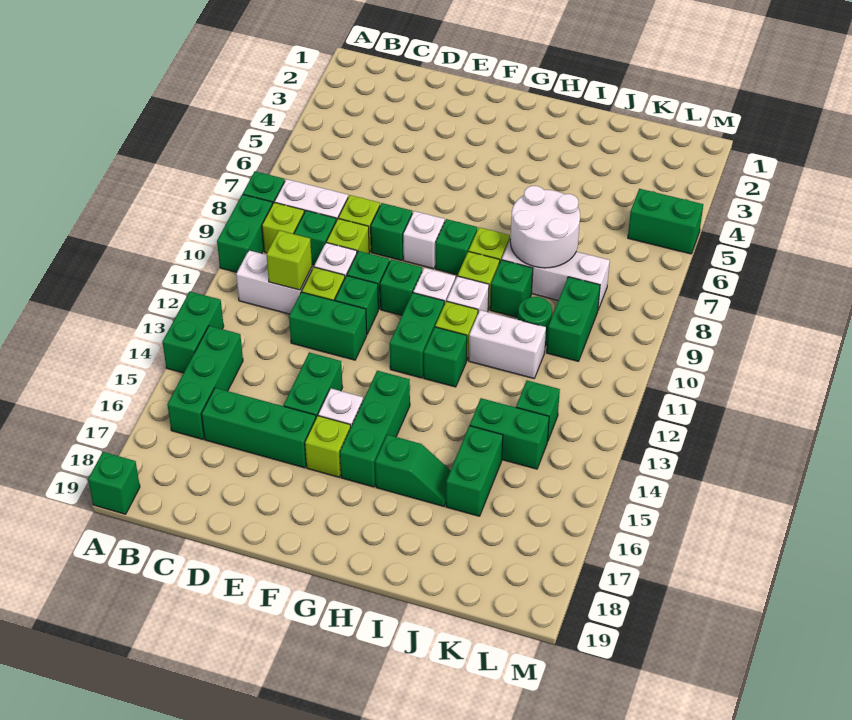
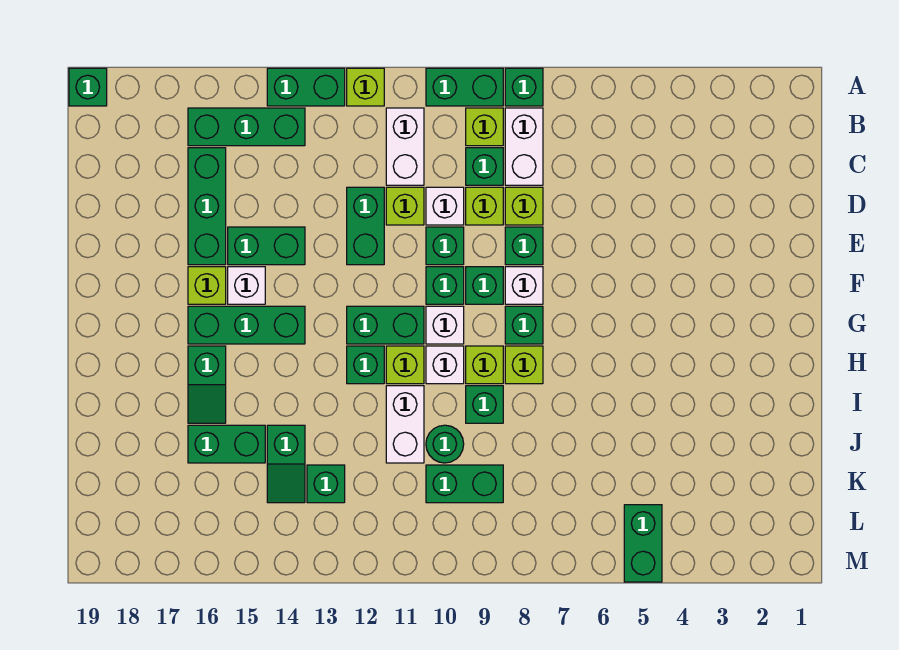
lime brick C11 level 2 -> lime brick A12 level 1
green brick E11 level 1 -> green brick F9 level 1
white round brick I7:J8 level 2 -> none
white brick I8:K8 level 1 -> none
green brick J14:K14 level 1 -> green slope J14:K14 level 1 top J

